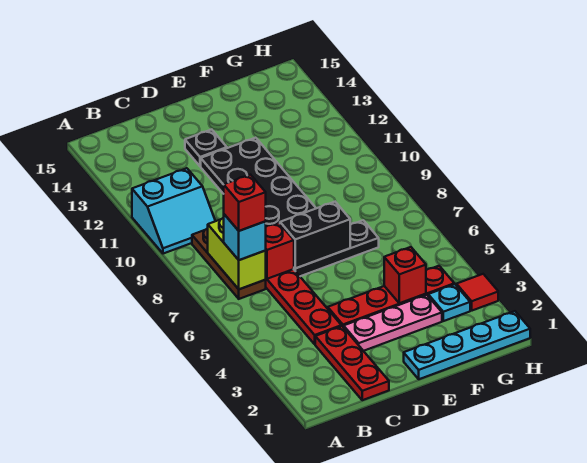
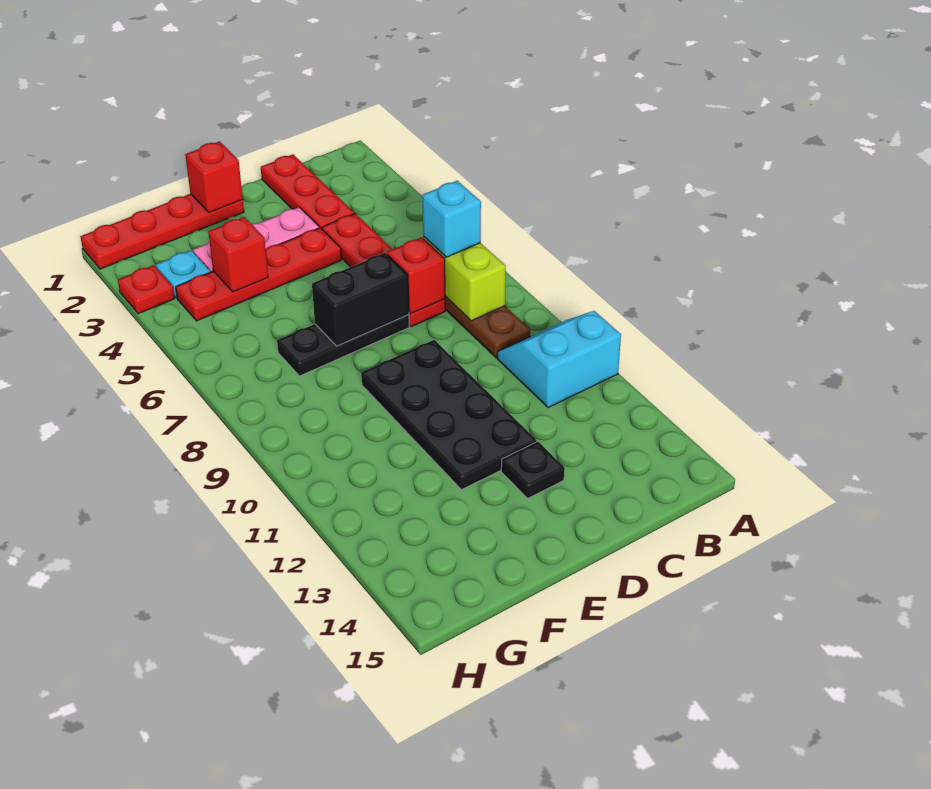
red brick B7 level 4 -> red brick E1 level 2
cyan plate E1:H1 level 1 -> red plate E1:H1 level 1
red tile H3 level 1 -> red plate H3 level 1

